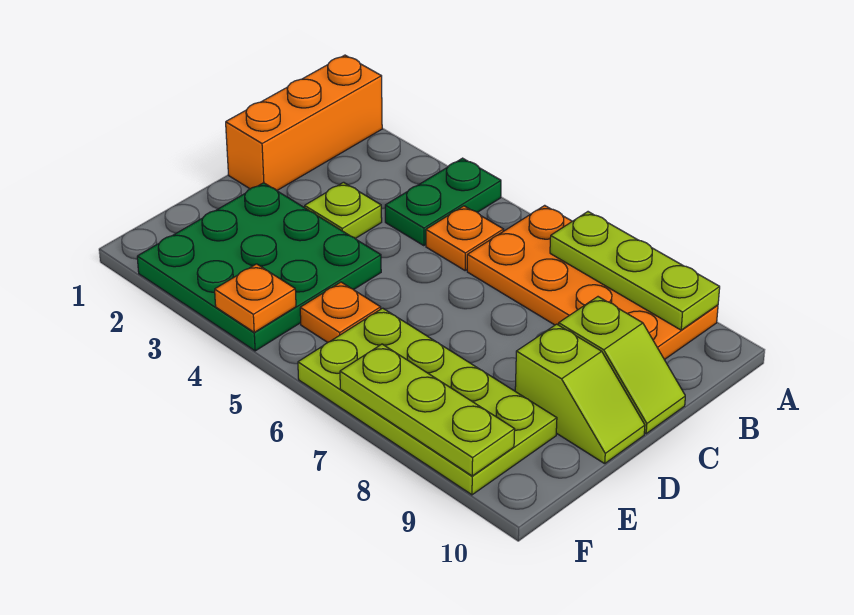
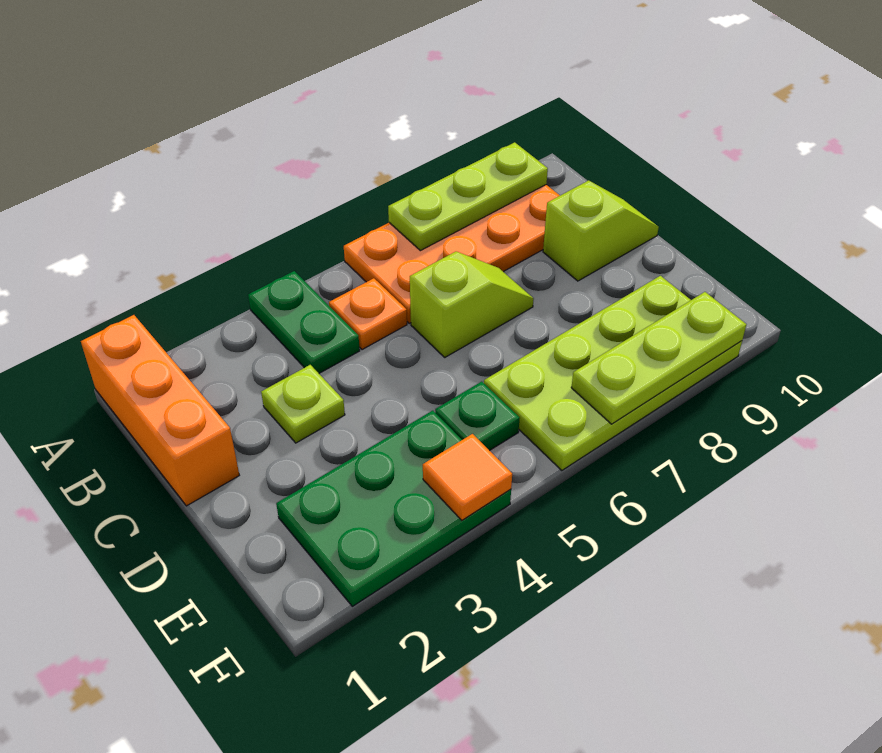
green plate D2:F4 level 1 -> green plate E2:F4 level 1
lime slope D9:D10 level 1 top 9 -> lime slope C6:C7 level 1 top 6
orange plate E5 level 1 -> green plate E5 level 1
orange plate F4 level 2 -> orange tile F4 level 2

